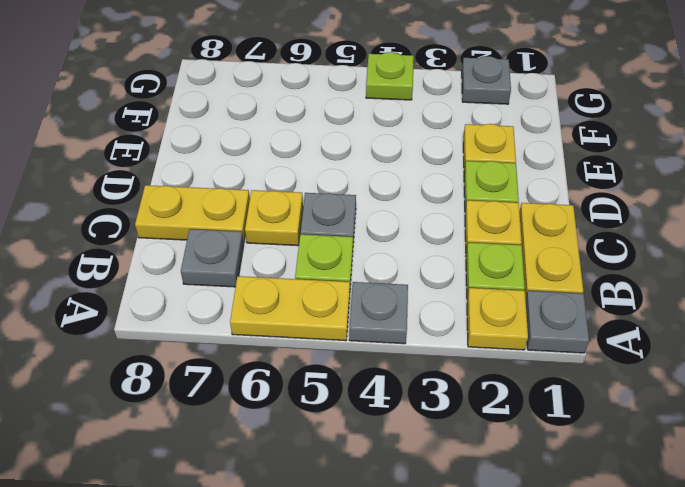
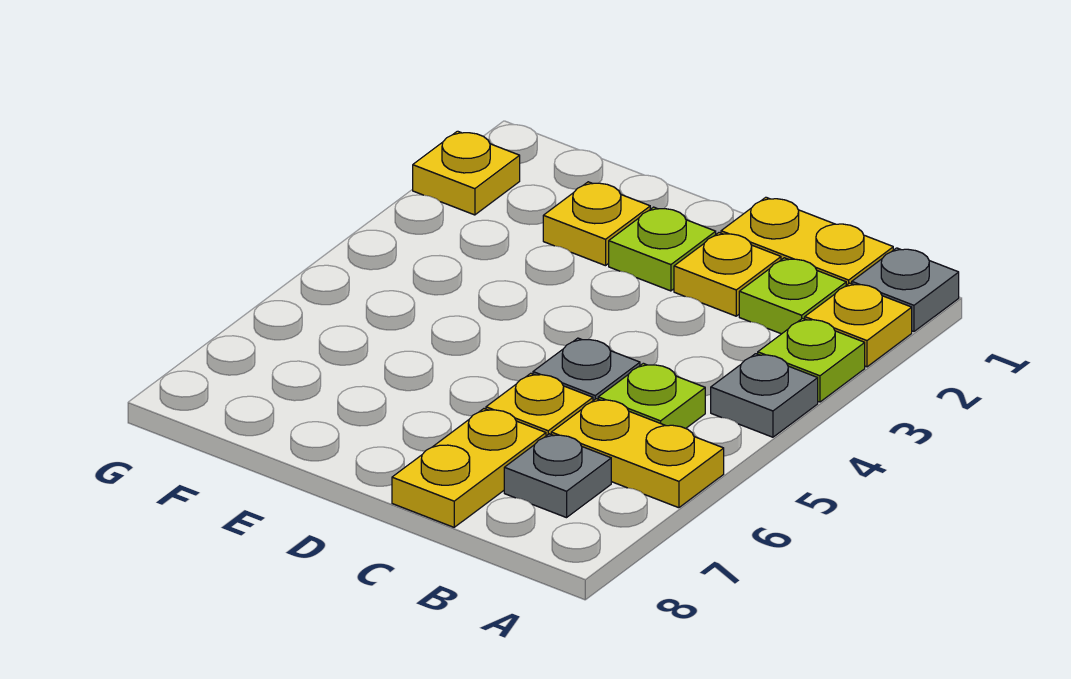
yellow plate A5:A6 level 1 -> yellow plate A6:B6 level 1
grey plate G2 level 1 -> yellow plate G2 level 1
lime plate G4 level 1 -> lime plate A3 level 1

